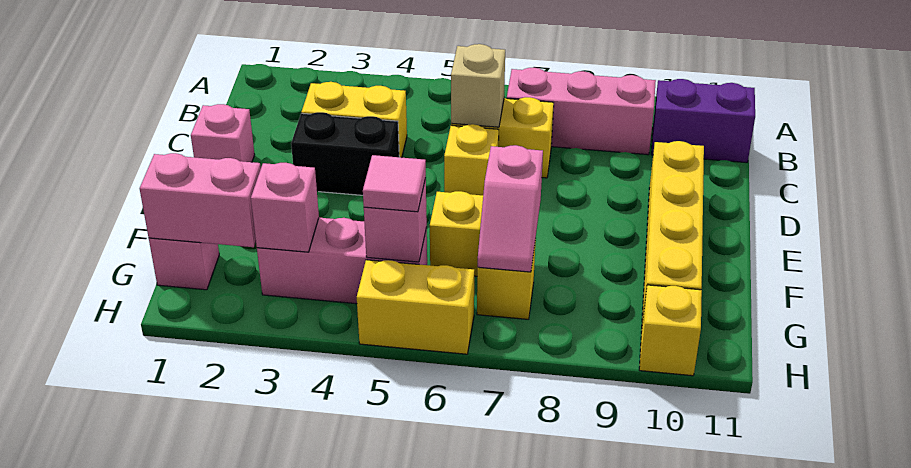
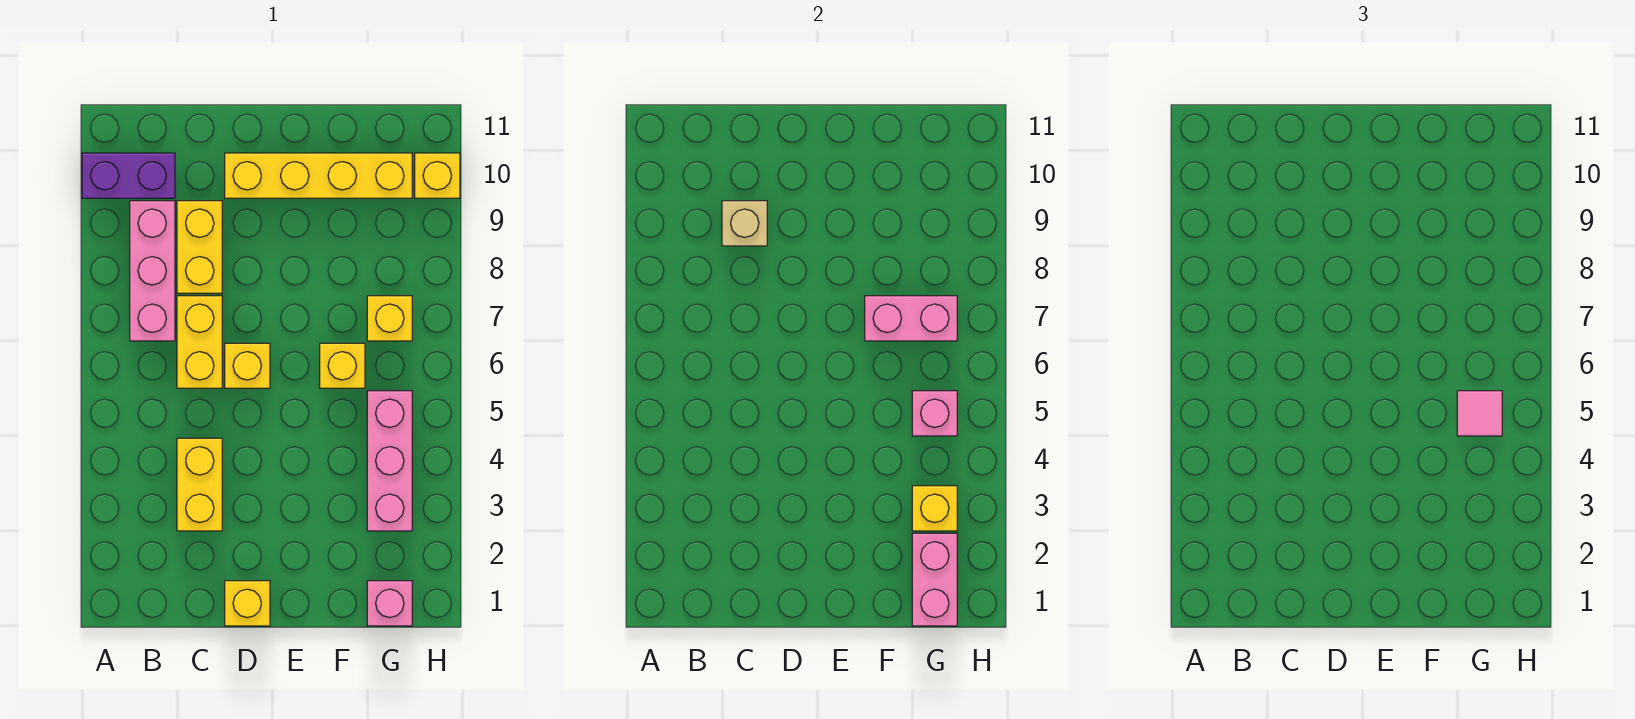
purple brick B10:B11 level 1 -> purple brick A10:B10 level 1
tan brick C6 level 2 -> tan brick C9 level 2
pink brick D1 level 1 -> yellow brick D1 level 1
black brick D3:D4 level 1 -> none
pink slope F7:G7 level 2 top F -> pink brick F7:G7 level 2
pink brick G3 level 2 -> yellow brick G3 level 2
yellow brick H5:H6 level 1 -> yellow brick C8:C9 level 1

